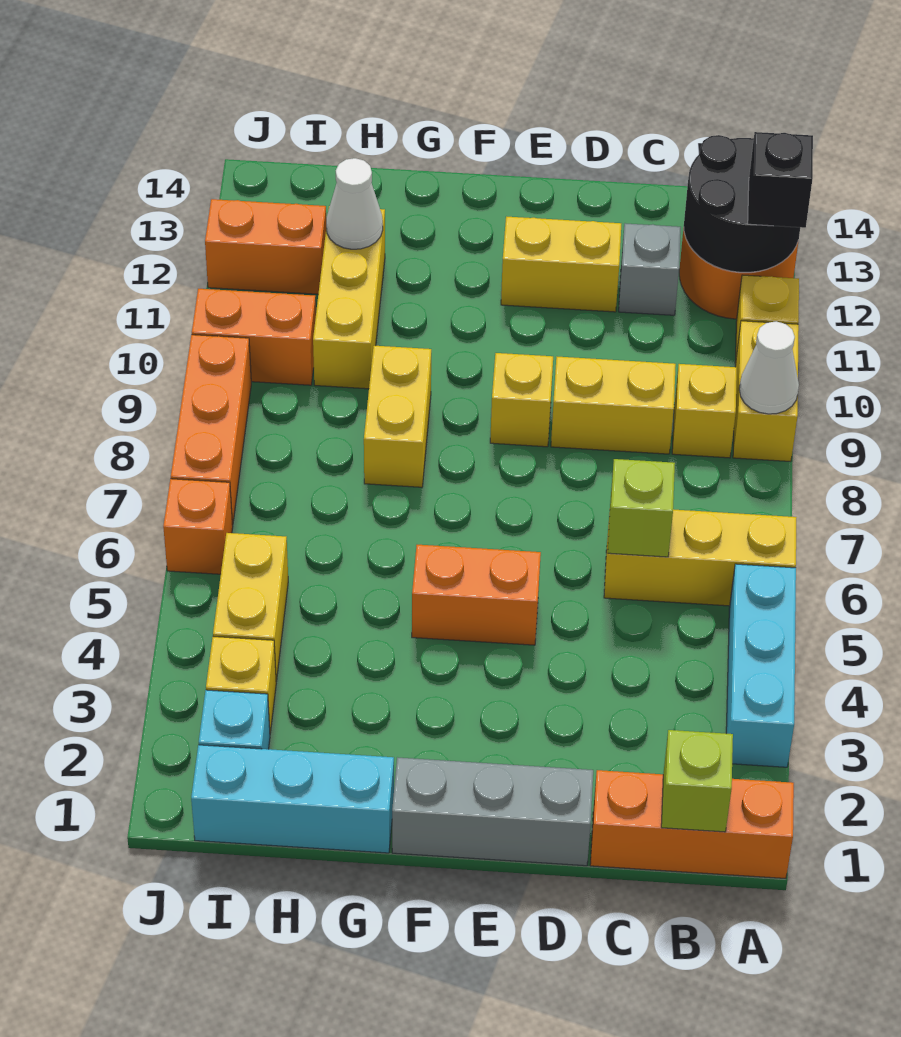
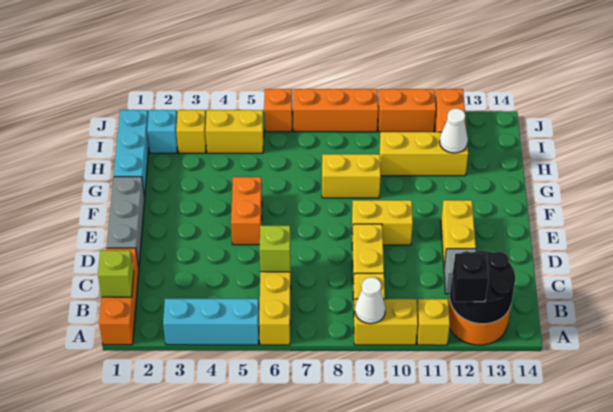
yellow brick E9 level 1 -> yellow brick E9:E10 level 1
orange brick I10:J10 level 1 -> orange brick J10:J11 level 1

